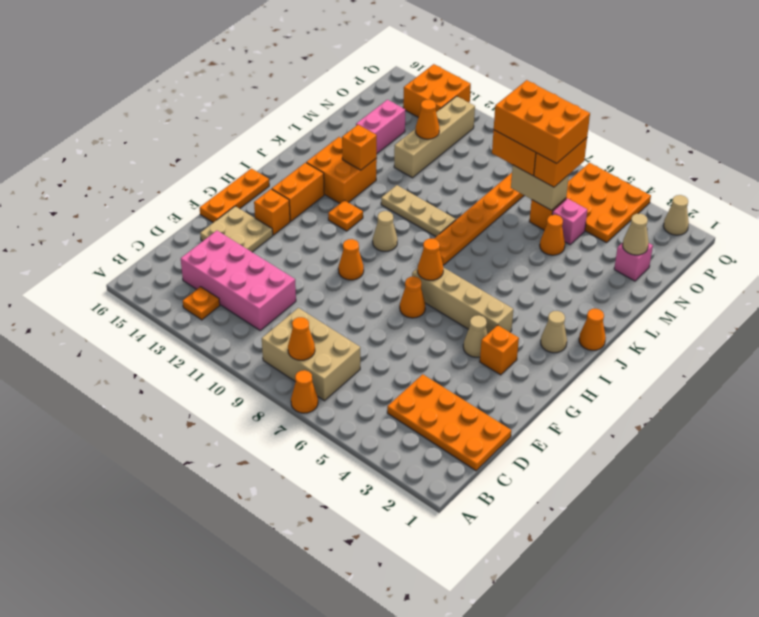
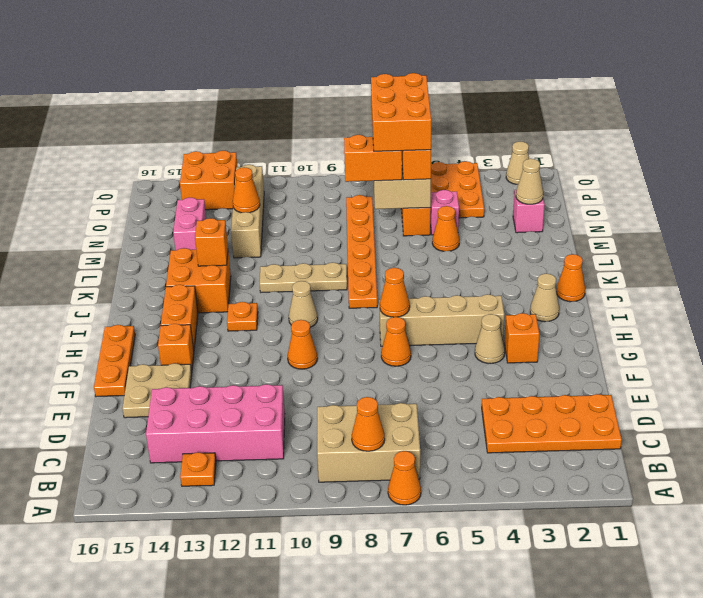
orange brick N6:O8 level 4 -> orange brick N6:P7 level 4

